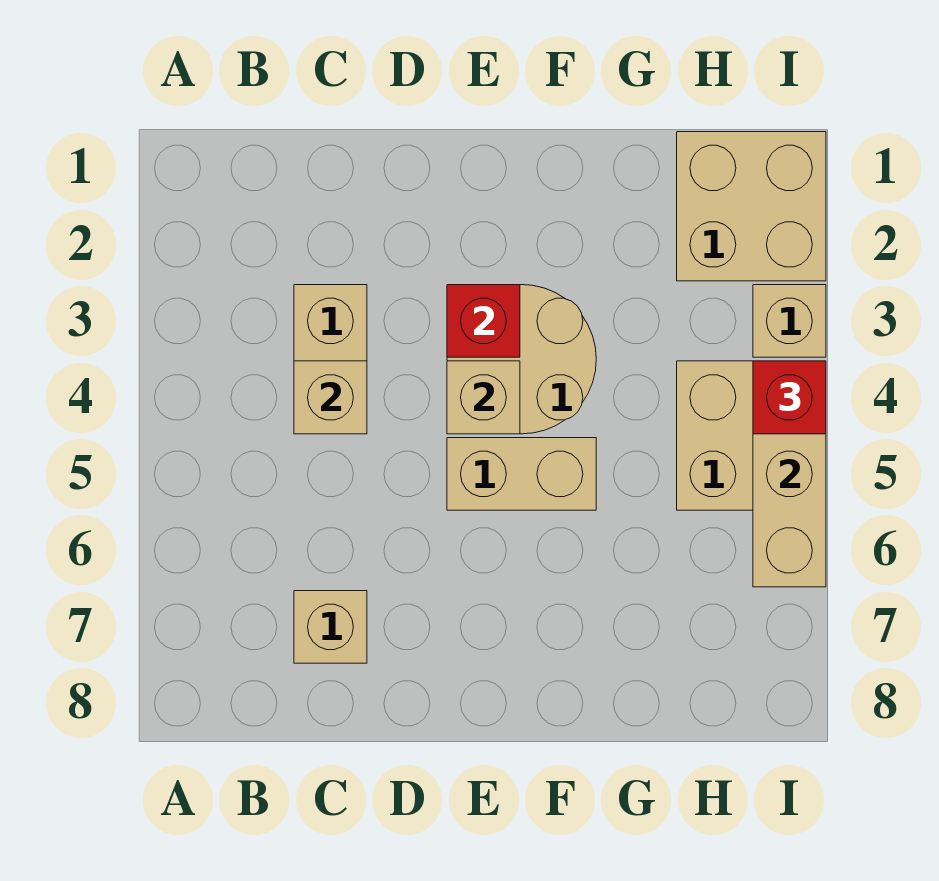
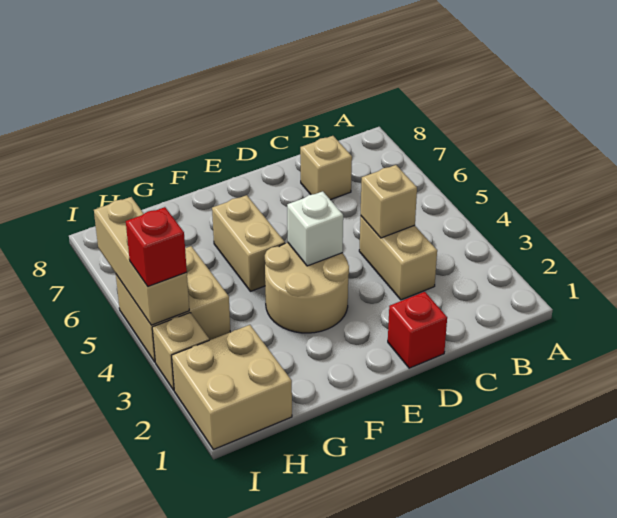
red brick E3 level 2 -> red brick D1 level 1
tan brick E4 level 2 -> white brick E4 level 2
tan brick E5:F5 level 1 -> tan brick F5:F6 level 1

